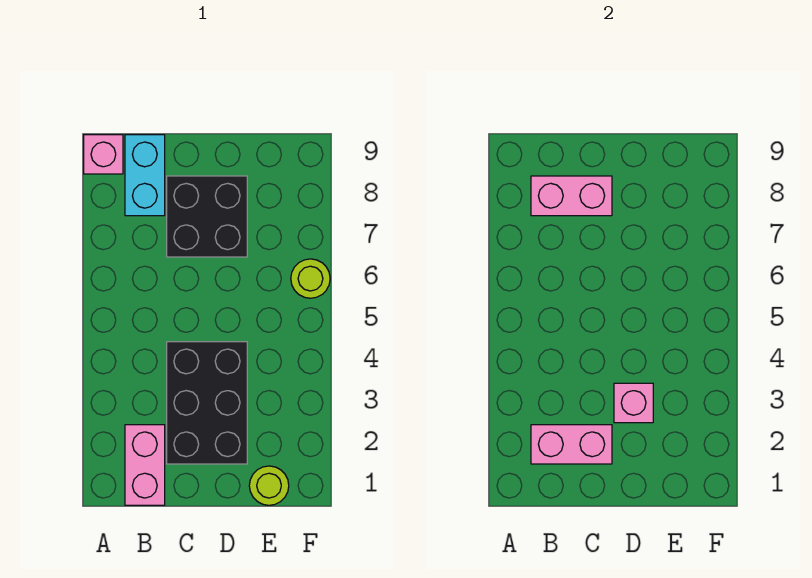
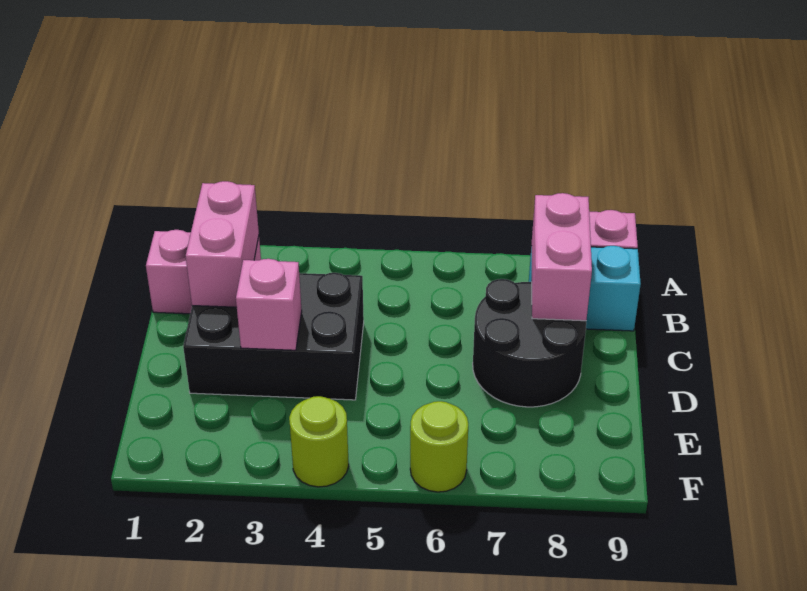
black brick C7:D8 level 1 -> black round brick C7:D8 level 1
lime round brick E1 level 1 -> lime round brick F4 level 1

